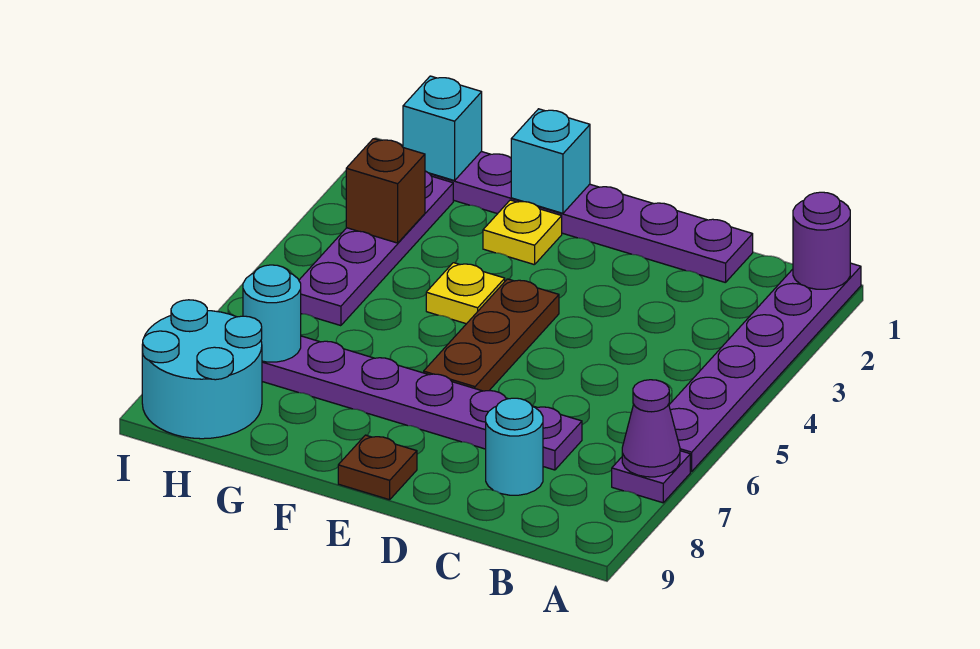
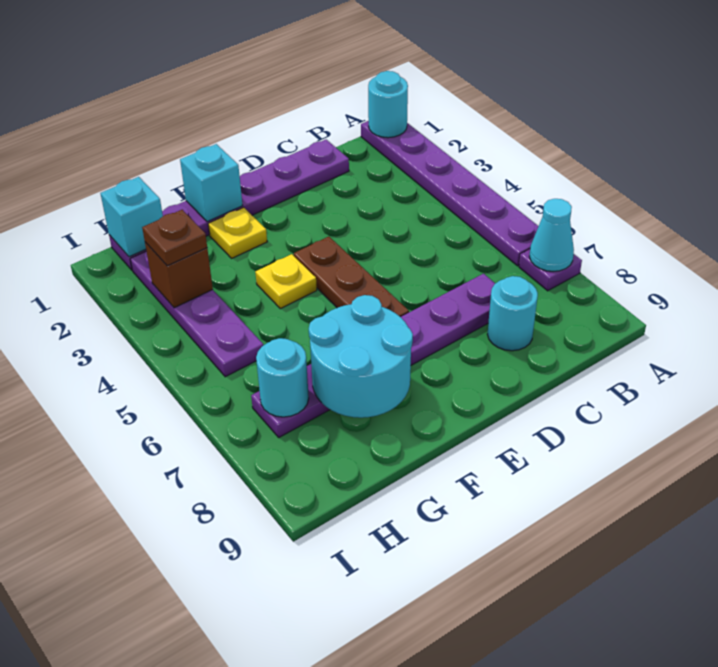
purple round brick A1 level 2 -> cyan round brick A1 level 2
purple cone A7 level 2 -> cyan cone A7 level 2
brown plate E9 level 1 -> brown plate H3 level 3
cyan round brick H8:I9 level 1 -> cyan round brick F7:G8 level 2

